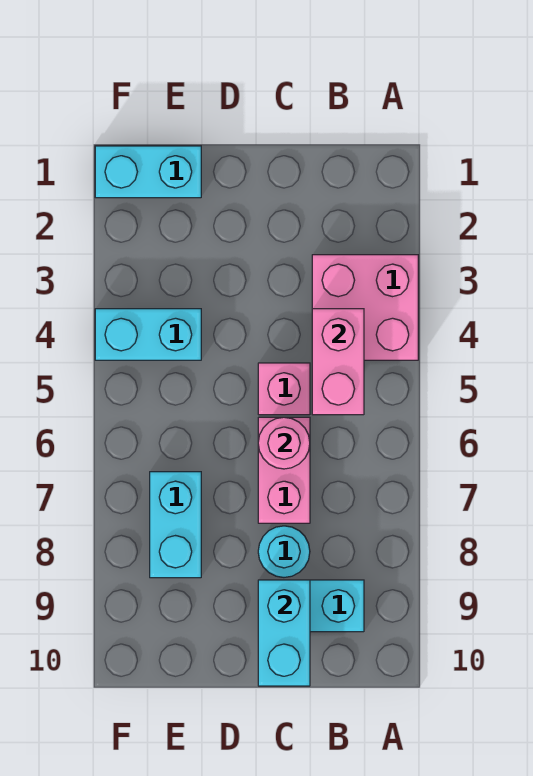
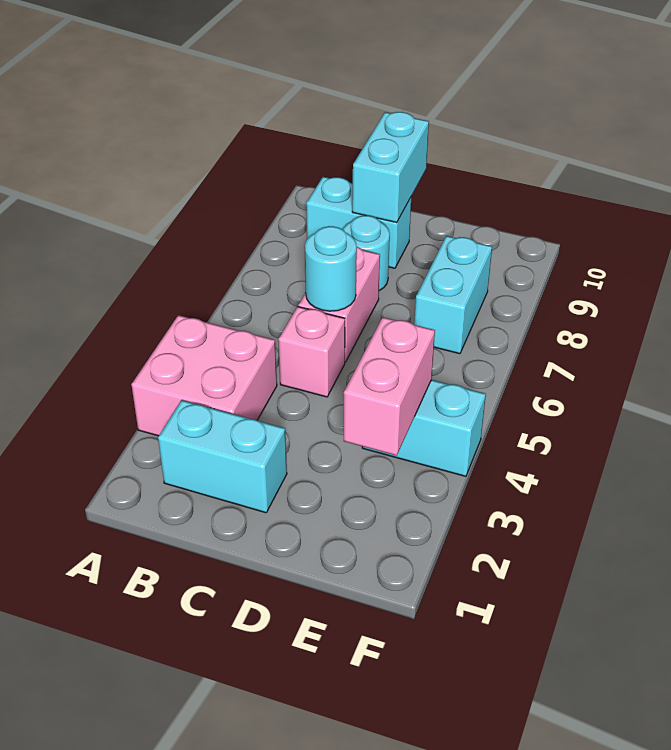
pink brick B4:B5 level 2 -> pink brick E3:E4 level 2
pink round brick C6 level 2 -> cyan round brick C6 level 2
cyan brick E1:F1 level 1 -> cyan brick B2:C2 level 1

